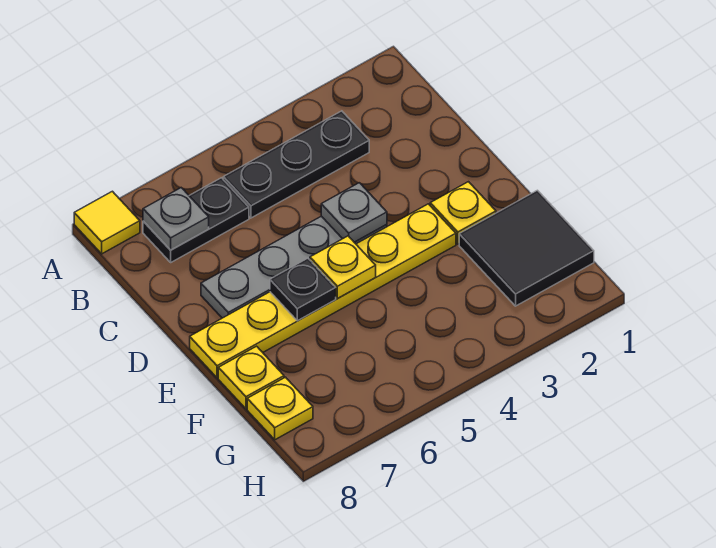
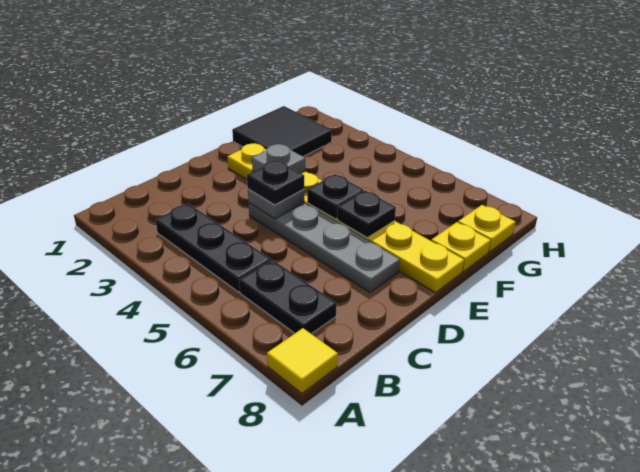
grey plate B7 level 2 -> grey plate E3 level 2
none -> black plate D4 level 3
yellow plate E5 level 2 -> black plate E5 level 2

